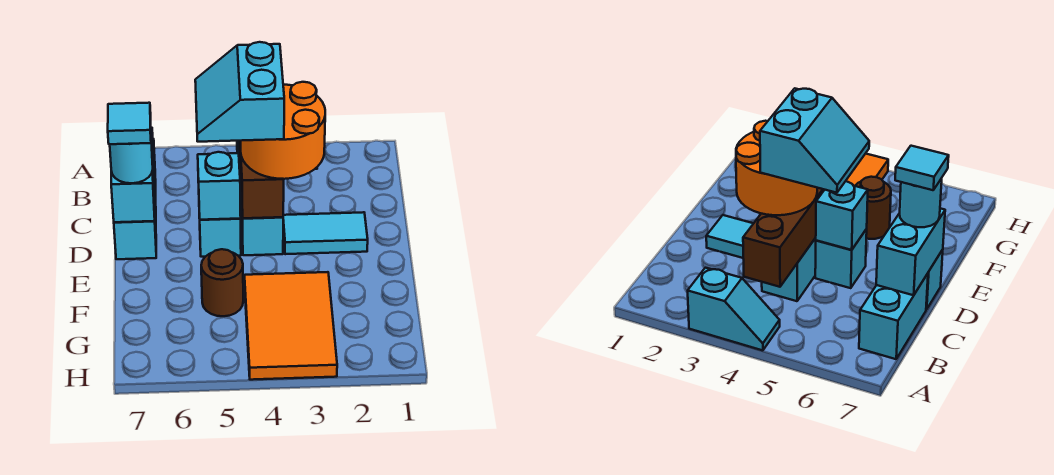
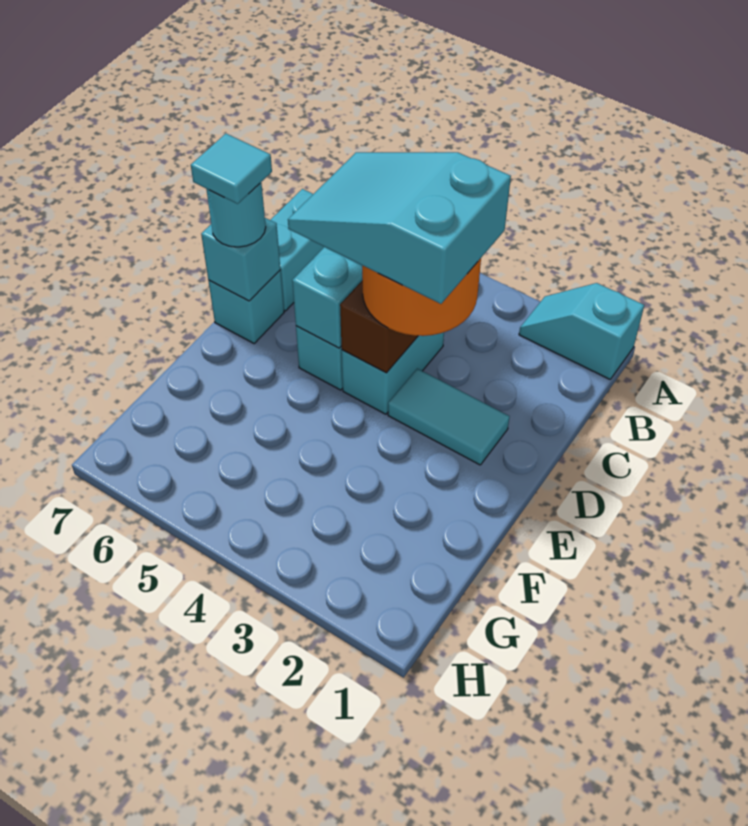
cyan slope A3:A4 level 1 top 3 -> cyan slope A1:A2 level 1 top 1
cyan slope C4:D5 level 4 top 4 -> cyan slope C3:D5 level 4 top 3
cyan brick C7:D7 level 2 -> cyan brick D7 level 2
orange tile F3:H4 level 1 -> none
brown round brick F5 level 1 -> none

